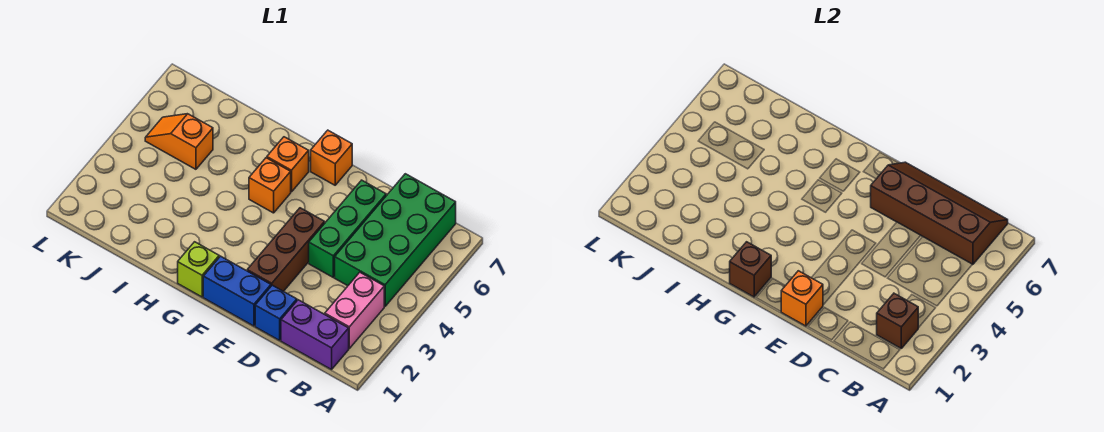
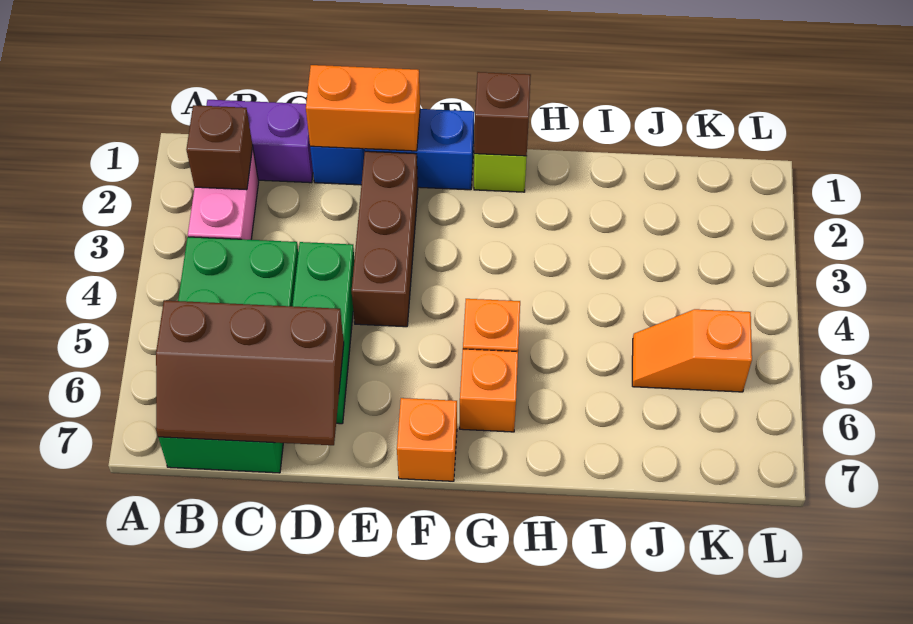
brown slope B6:E7 level 2 top 6 -> brown slope B6:D7 level 2 top 6
orange brick E1 level 2 -> orange brick D1:E1 level 2
orange slope J5:K5 level 1 top J -> orange slope J5:K5 level 1 top K

